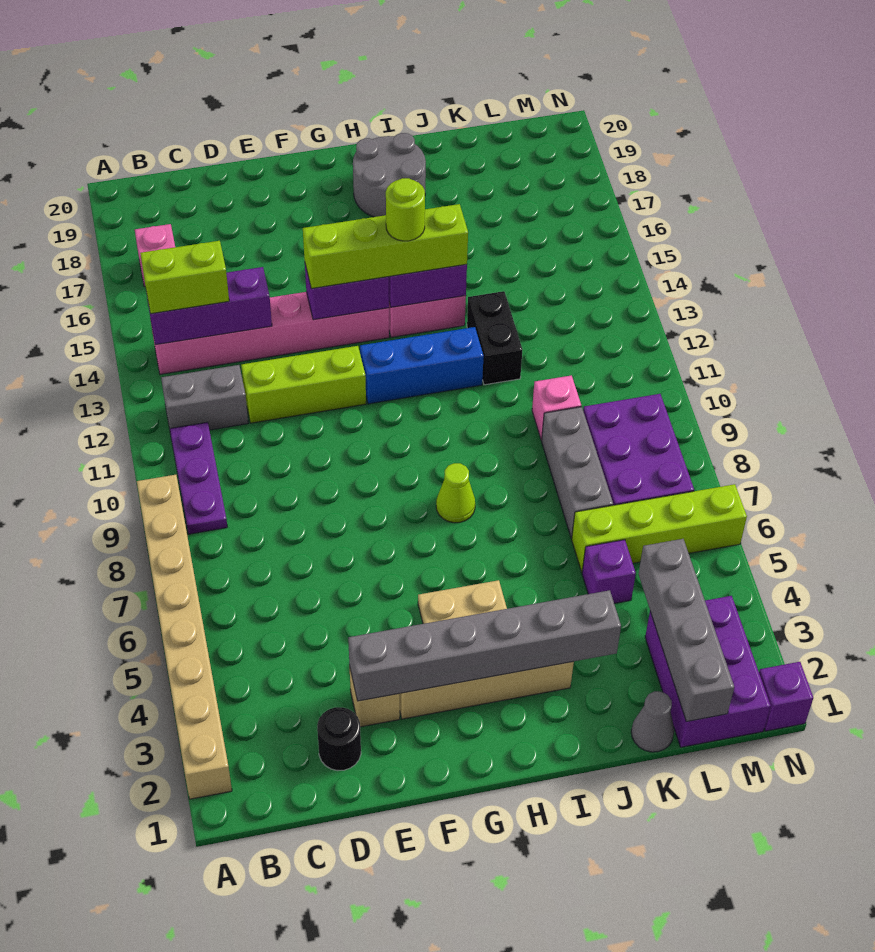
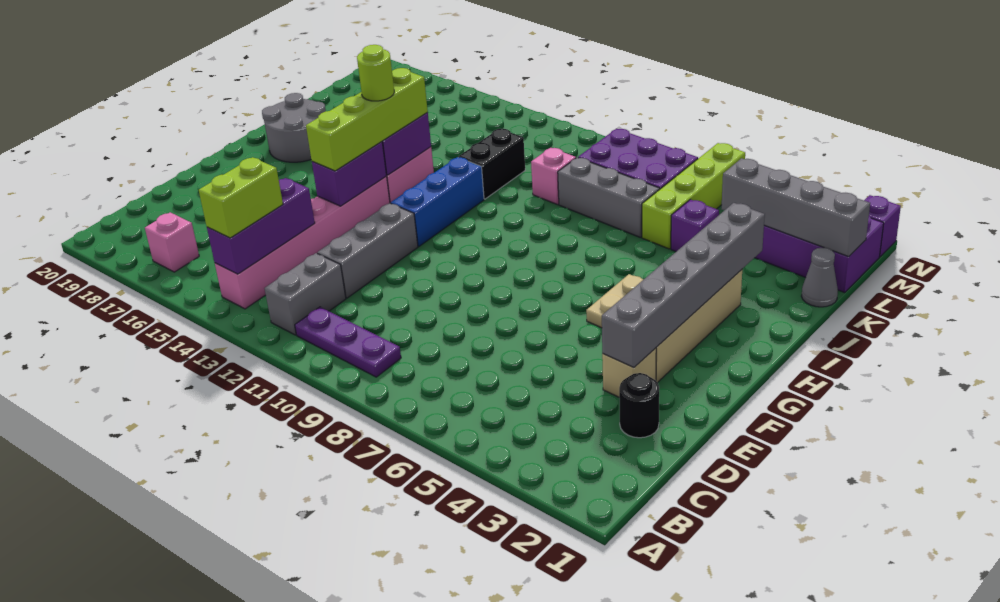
tan brick A2:A9 level 1 -> none
lime brick D12:F12 level 1 -> grey brick D12:F12 level 1
lime cone H8 level 1 -> none
black brick J12:J13 level 1 -> black brick J12:K12 level 1

